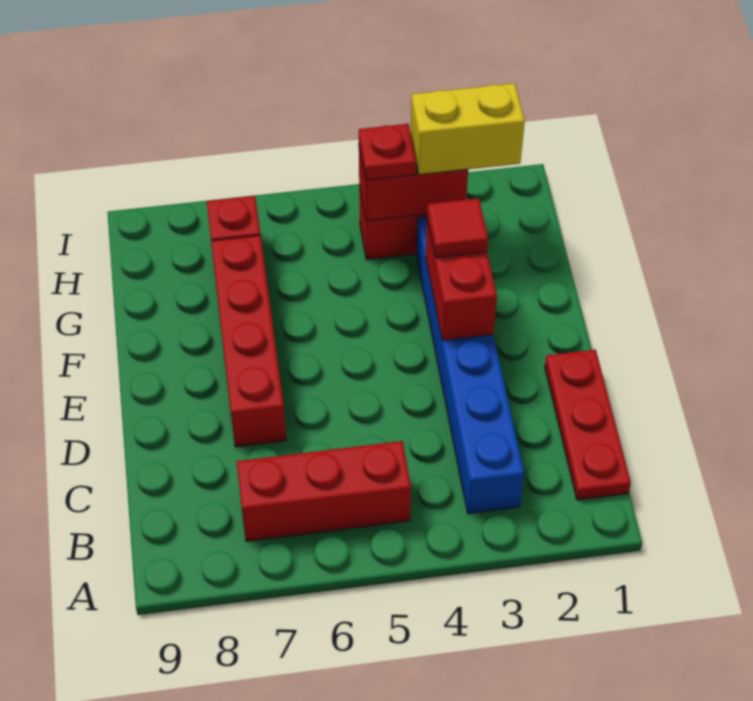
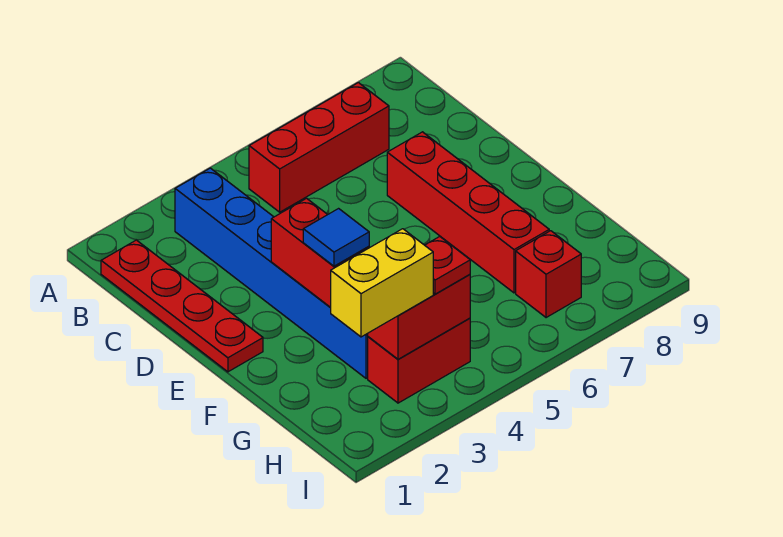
red plate B1:D1 level 1 -> red plate B1:E1 level 1
red tile F3 level 3 -> blue tile F3 level 3

